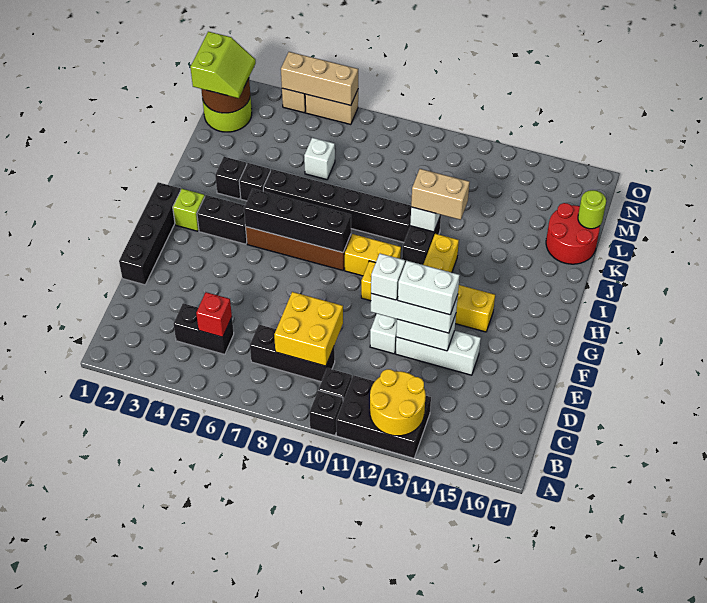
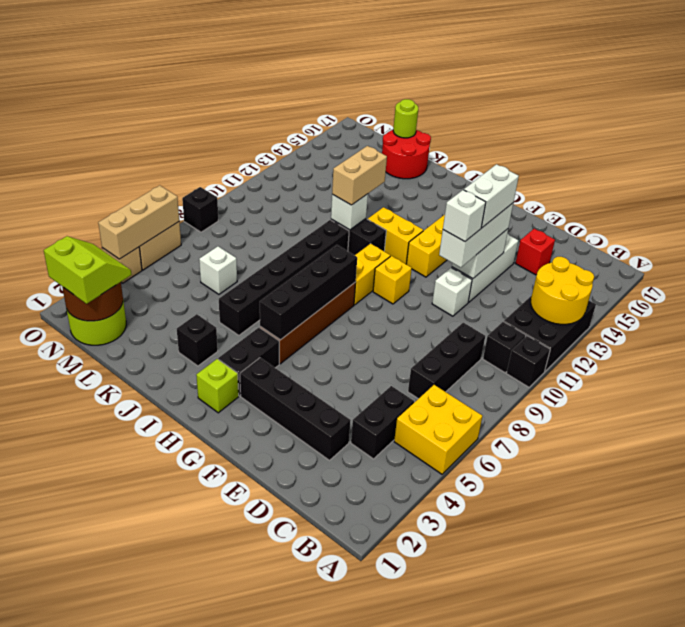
red brick C5 level 2 -> red brick D15 level 1
yellow brick C8:D9 level 2 -> yellow brick A5:B6 level 1
black brick E1:H1 level 1 -> black brick D3:G3 level 1
black brick J4 level 1 -> black brick O8 level 1

